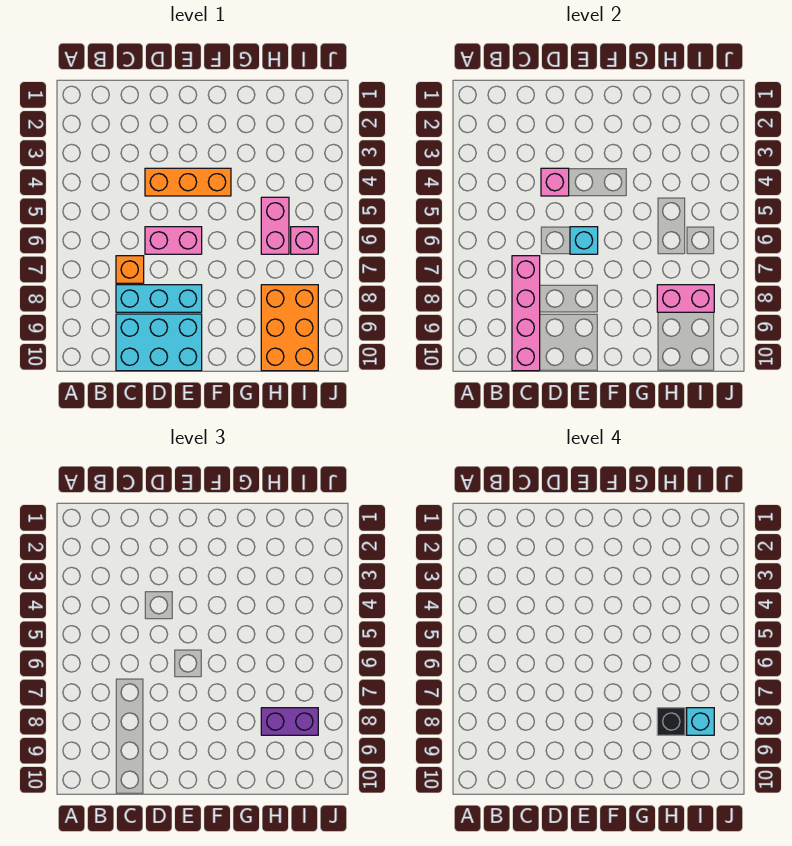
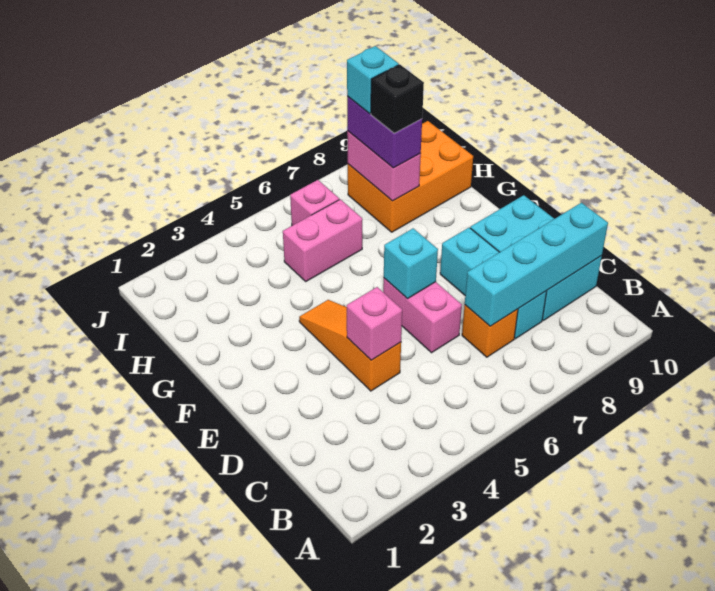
pink brick C7:C10 level 2 -> cyan brick C7:C10 level 2
orange brick D4:F4 level 1 -> orange slope D4:F4 level 1 top D

